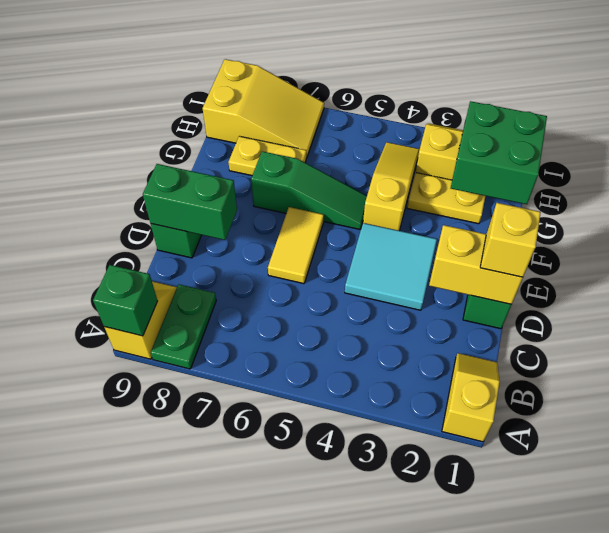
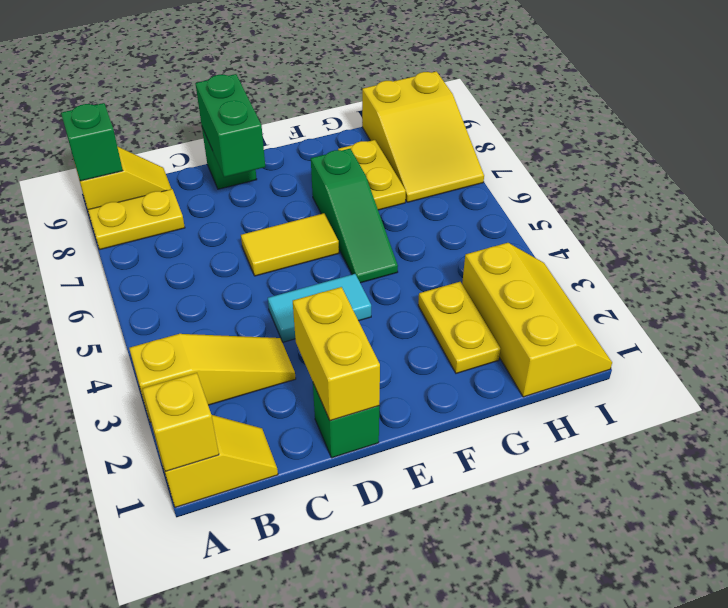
green plate A8:B8 level 1 -> yellow plate A8:B8 level 1
yellow brick D1 level 3 -> yellow brick A1 level 2
cyan tile D3:E4 level 1 -> cyan tile D4:E4 level 1
yellow slope F4:H4 level 1 top F -> yellow slope A3:C3 level 1 top A
green brick G1:H2 level 2 -> none

